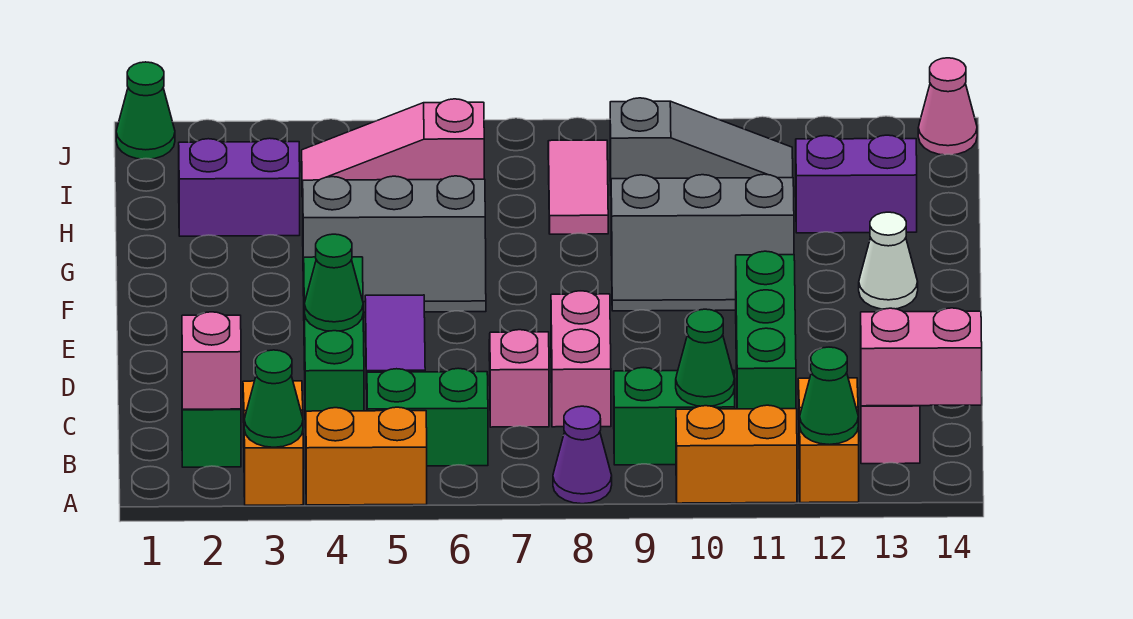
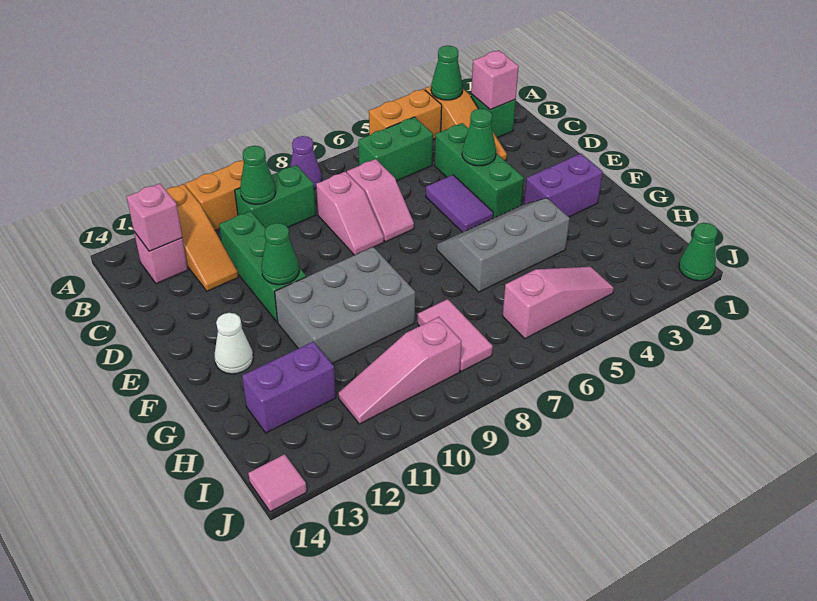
green cone A12 level 2 -> green cone E11 level 2
pink brick B13:B14 level 2 -> pink brick B13 level 2
pink brick C8:D8 level 1 -> pink slope C8:D8 level 1 top C
grey slope F9:G11 level 1 top G -> grey brick F9:G11 level 1
purple brick H2:H3 level 1 -> purple brick F2:F3 level 1
grey slope I9:I11 level 1 top 9 -> pink slope I9:I11 level 1 top 9
pink cone J14 level 1 -> pink tile J14 level 1

